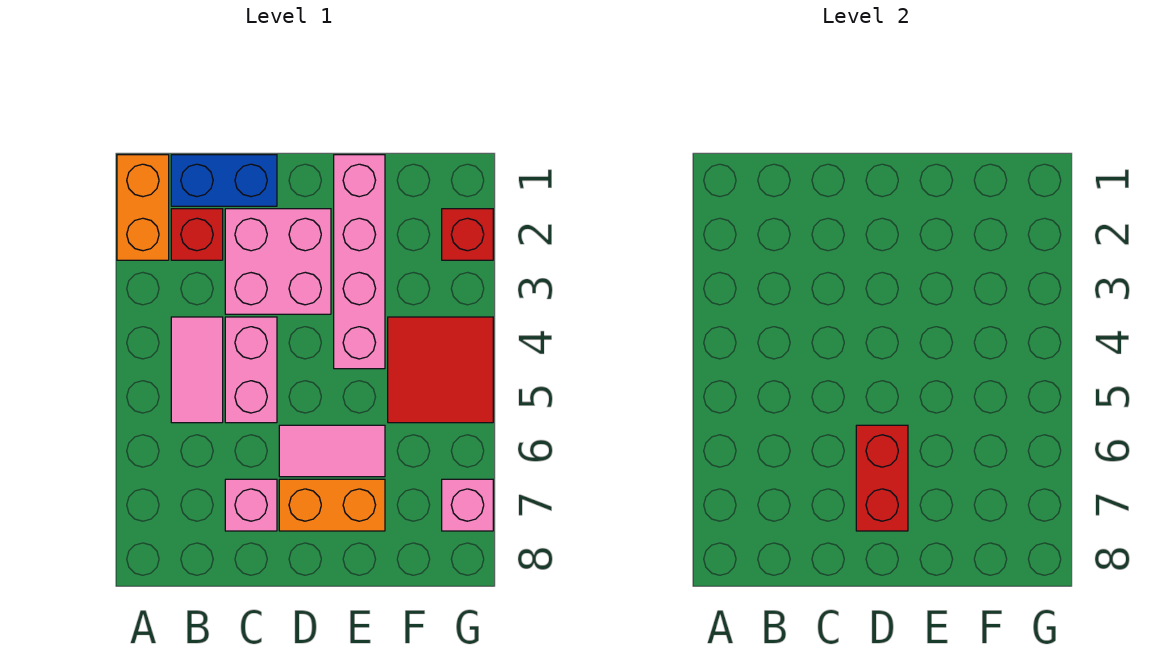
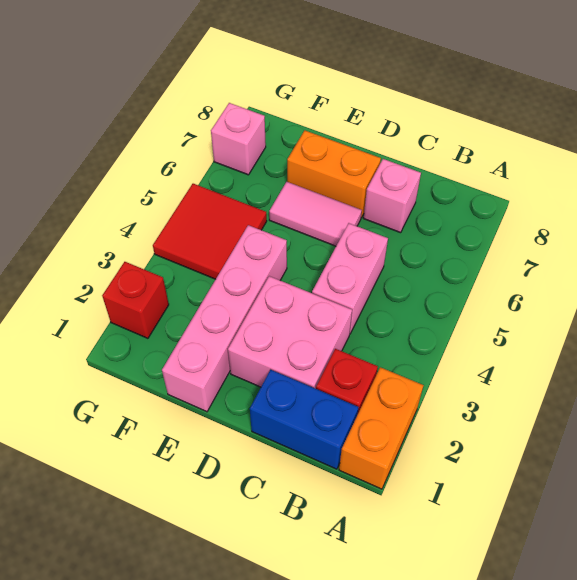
pink tile B4:B5 level 1 -> none
red brick D6:D7 level 2 -> none

